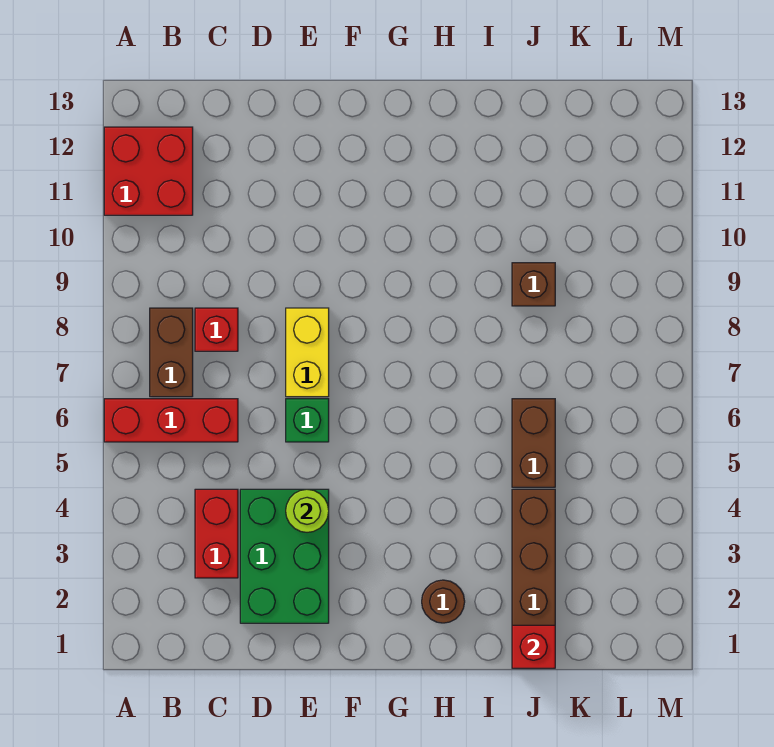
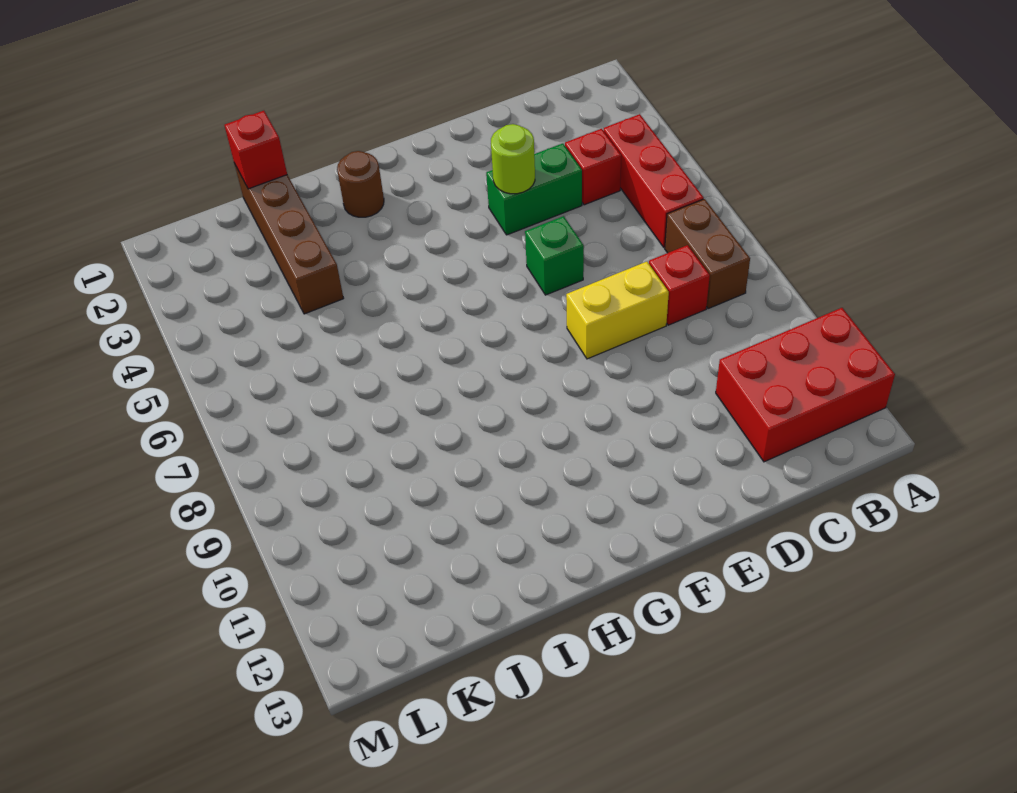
red brick A6:C6 level 1 -> red brick B4:B6 level 1
red brick A11:B12 level 1 -> red brick A11:C12 level 1
red brick C3:C4 level 1 -> red brick C4 level 1
green brick D2:E4 level 1 -> green brick D4:E4 level 1
yellow brick E7:E8 level 1 -> yellow brick D8:E8 level 1
brown brick J5:J6 level 1 -> none
brown brick J9 level 1 -> none

